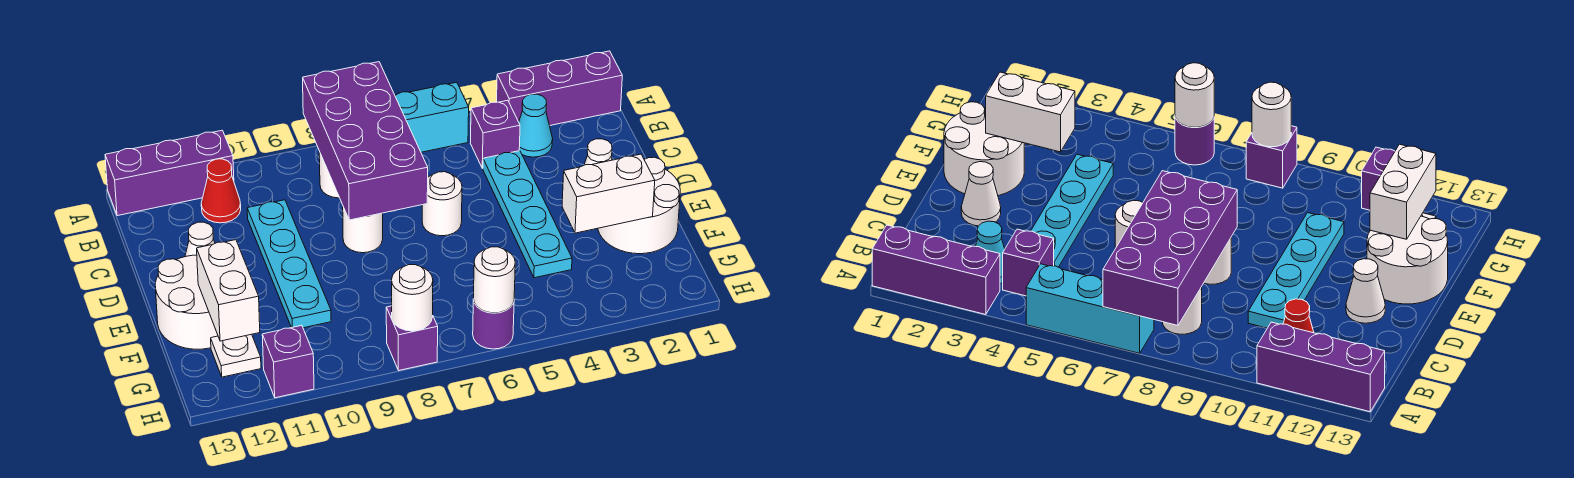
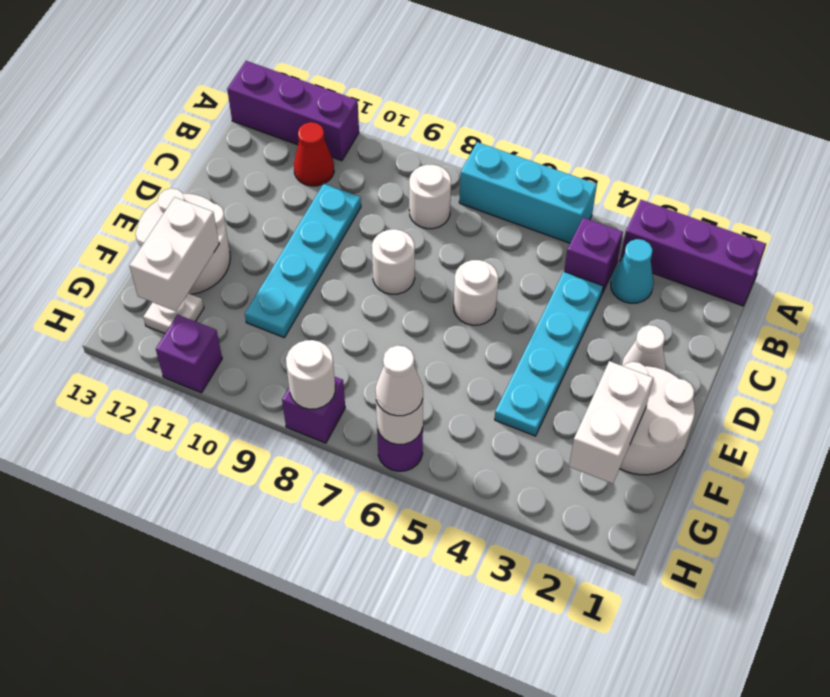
purple brick A7:D8 level 2 -> none
white cone D12 level 1 -> white cone H6 level 3
white brick F2:F3 level 2 -> white brick F2:G2 level 2

